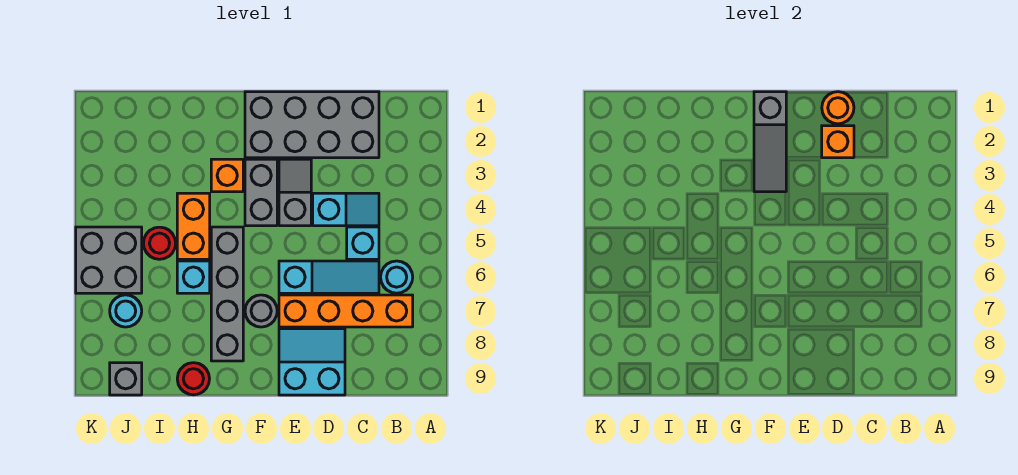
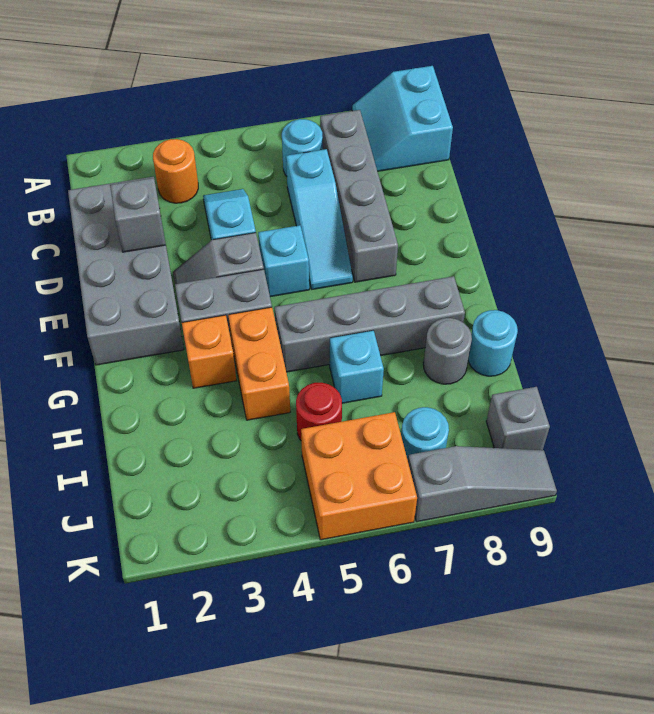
orange brick B7:E7 level 1 -> grey brick B7:E7 level 1
cyan brick C5 level 1 -> cyan brick E5 level 1
cyan slope C6:E6 level 1 top E -> cyan slope C6:E6 level 1 top C
orange round brick D1 level 2 -> orange round brick B3 level 1
orange brick D2 level 2 -> grey brick D2 level 2
cyan slope D8:E9 level 1 top 9 -> cyan slope A8:B9 level 1 top 9
grey slope F1:F3 level 2 top 1 -> grey slope K7:K9 level 1 top 7
grey round brick F7 level 1 -> grey round brick H8 level 1
orange brick H4:H5 level 1 -> orange brick G4:H4 level 1
red round brick H9 level 1 -> cyan round brick H9 level 1
grey brick J5:K6 level 1 -> orange brick J5:K6 level 1

